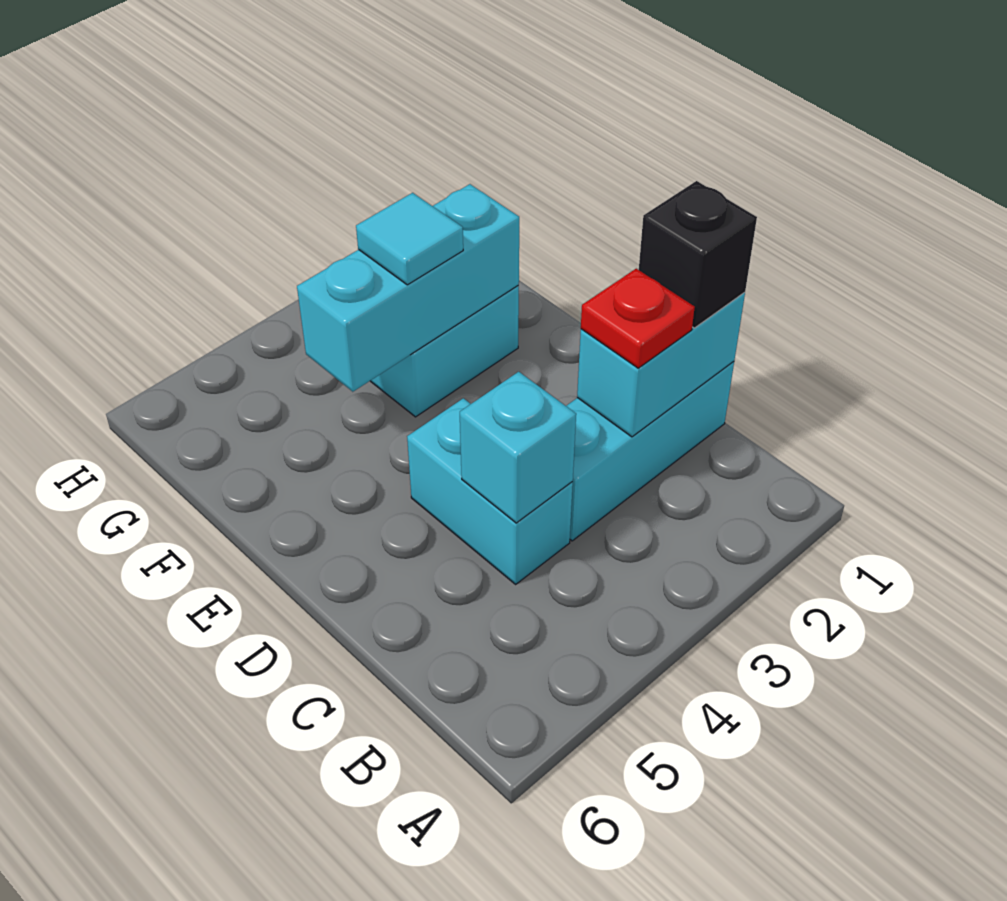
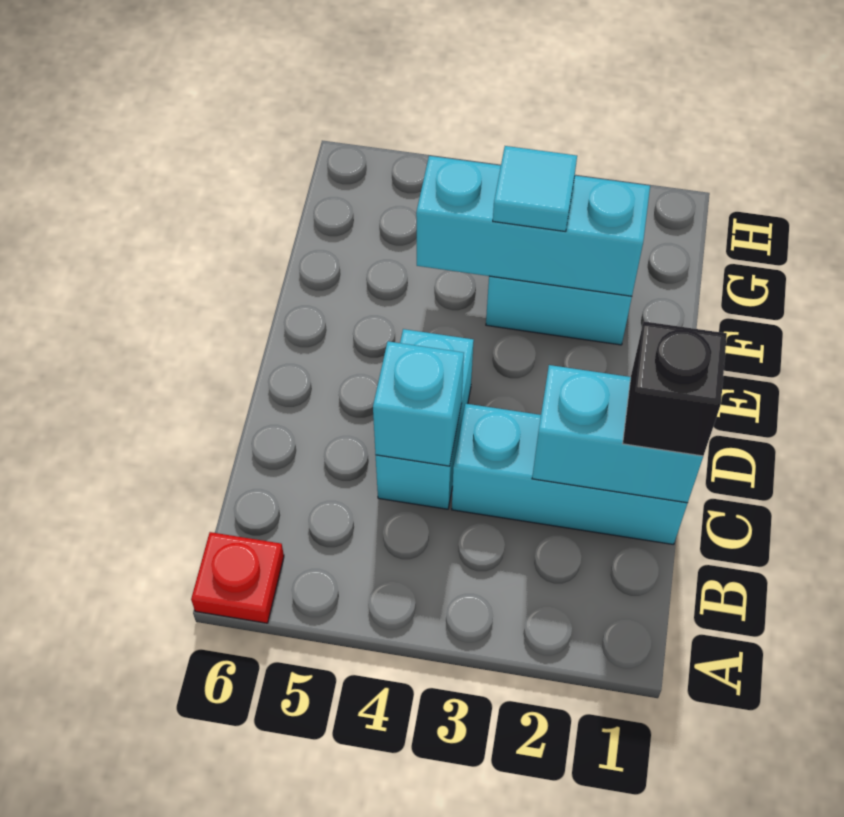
red plate C2 level 3 -> red plate A6 level 1

